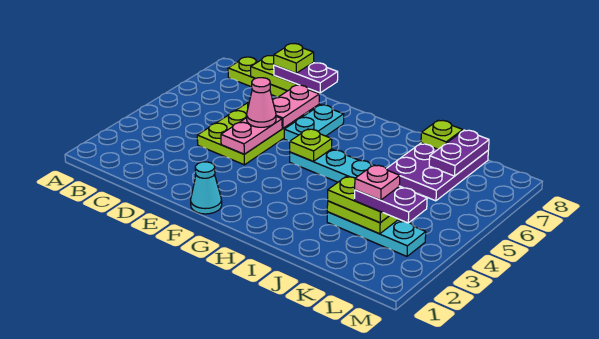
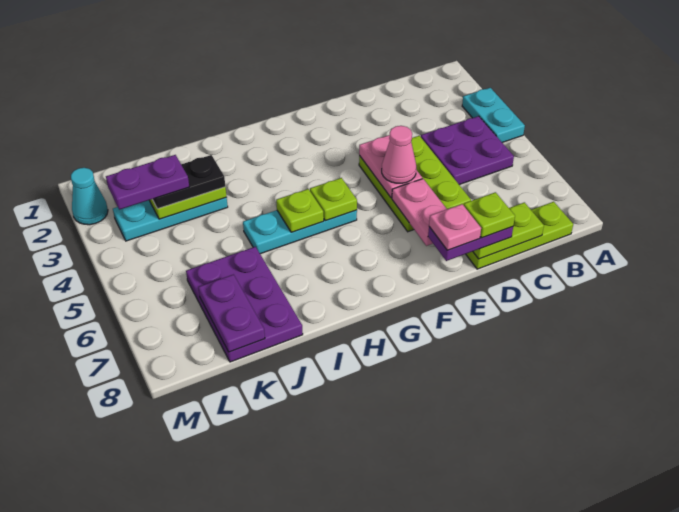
none -> purple plate B4:C5 level 1
cyan cone F1 level 1 -> cyan cone M2 level 1
cyan plate F6:F7 level 1 -> cyan plate A3:A4 level 1
lime plate J3:K3 level 3 -> black plate J3:K3 level 3
lime plate J8 level 2 -> lime plate H5 level 2
pink plate K3 level 5 -> pink plate E8 level 4

